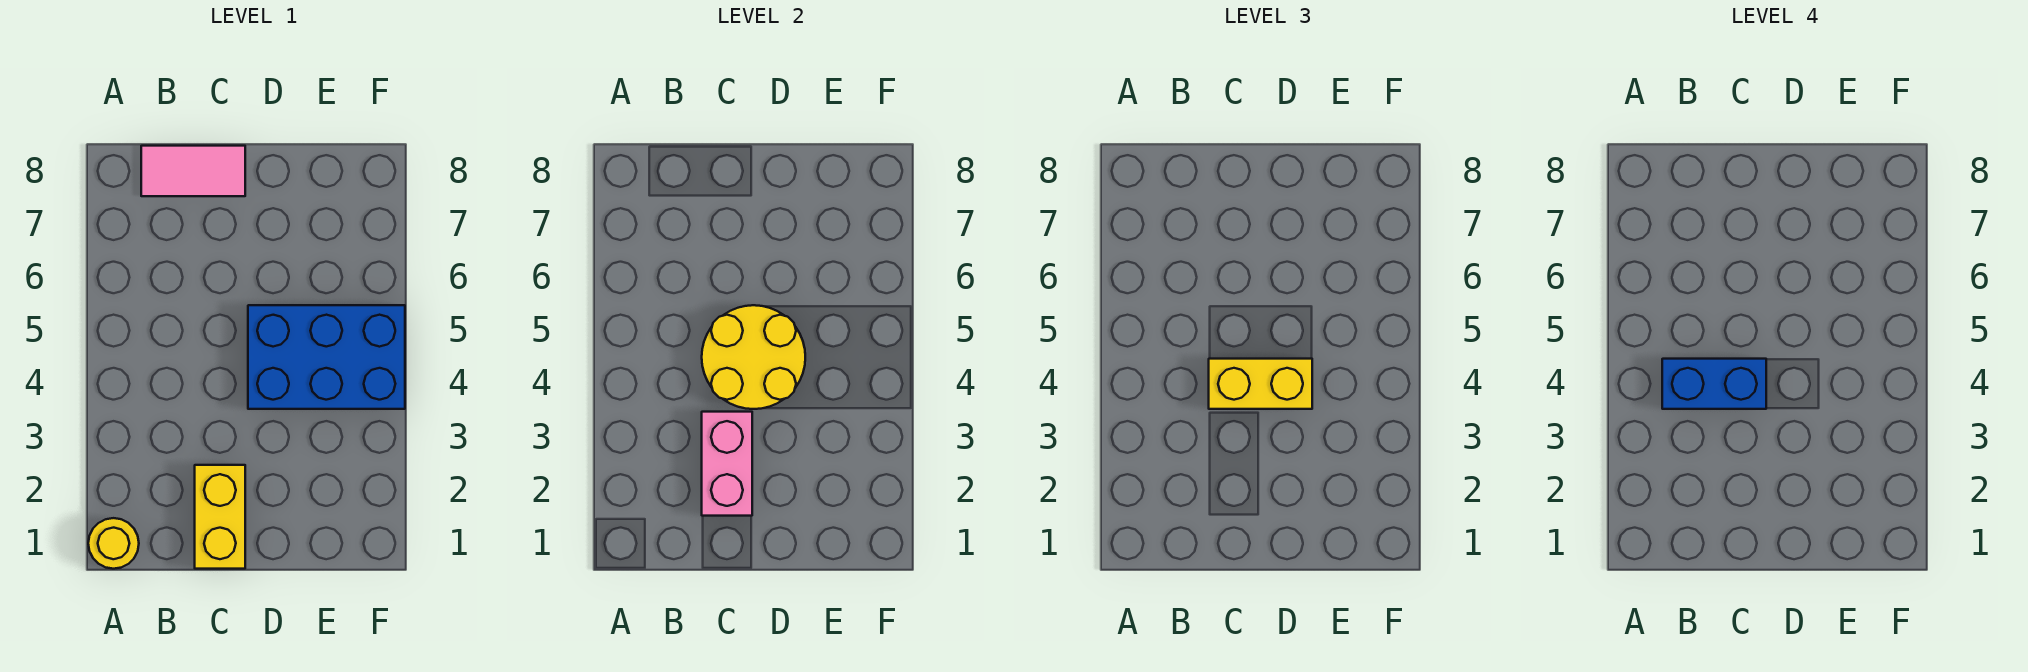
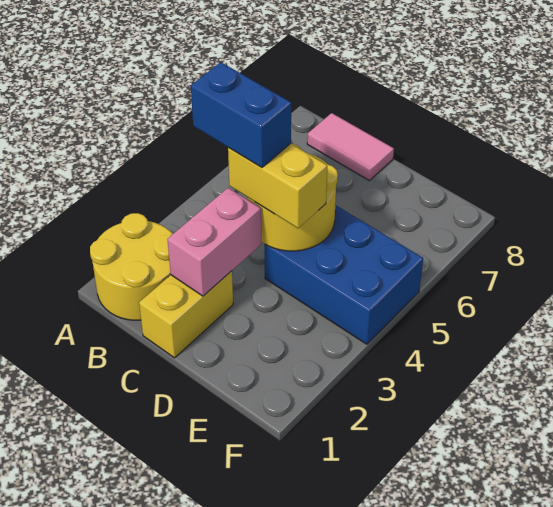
yellow round brick A1 level 1 -> yellow round brick A1:B2 level 1

